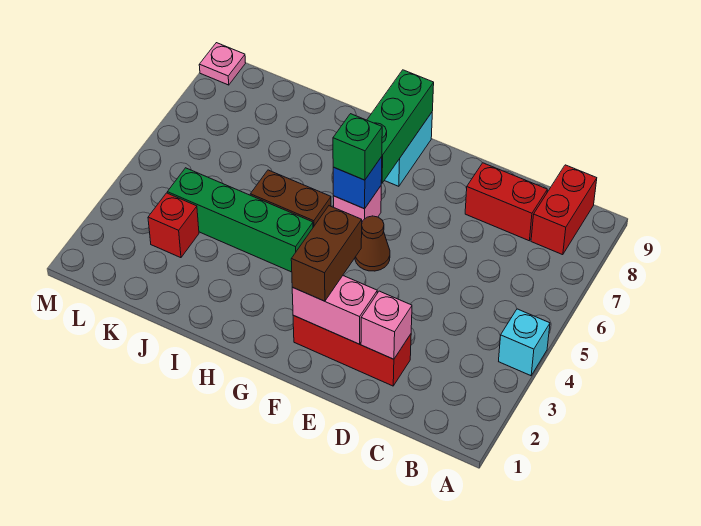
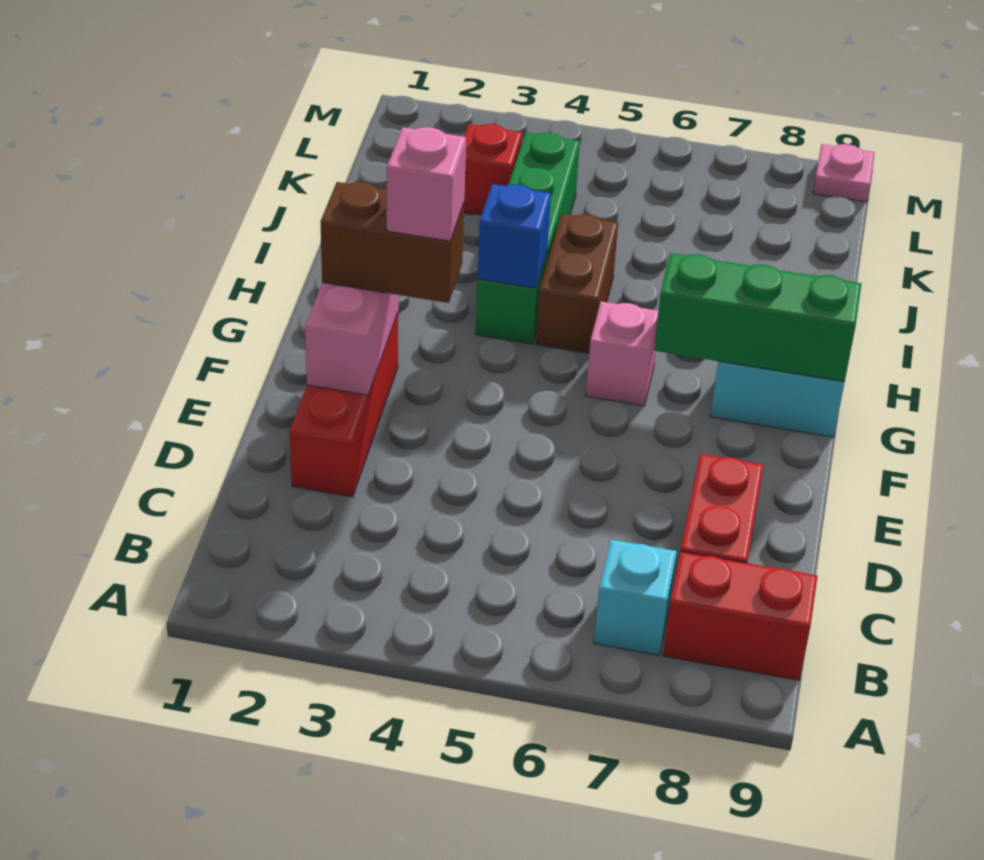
cyan brick A4 level 1 -> cyan brick B7 level 1
pink brick D2 level 2 -> pink brick F3 level 4
brown cone F5 level 1 -> none
blue brick G6 level 2 -> blue brick H4 level 2
green brick G6 level 3 -> none

